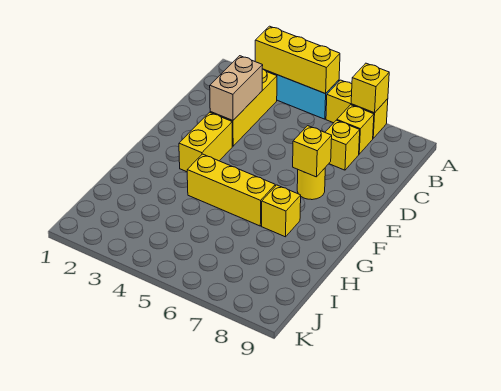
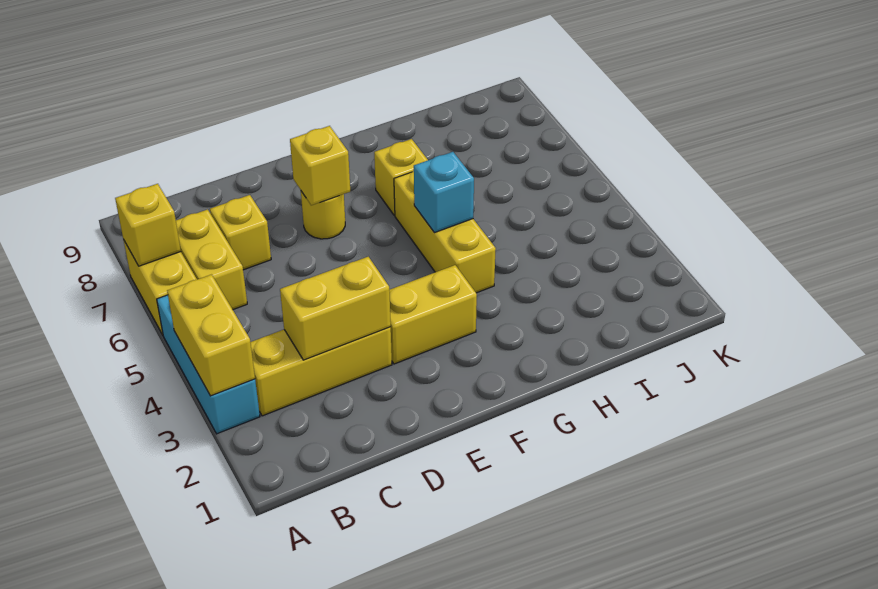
yellow brick A3:A5 level 2 -> yellow brick A3:A4 level 2
yellow brick B7 level 1 -> yellow brick B6:B7 level 1
tan brick C3:D3 level 2 -> yellow brick C3:D3 level 2
none -> cyan brick G5 level 2

